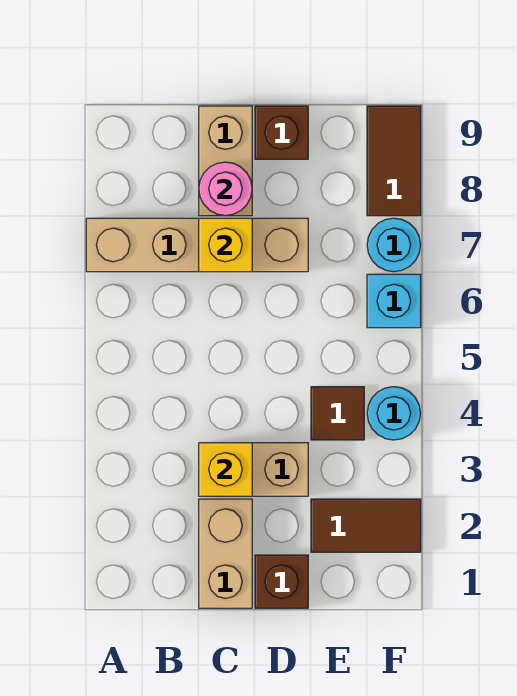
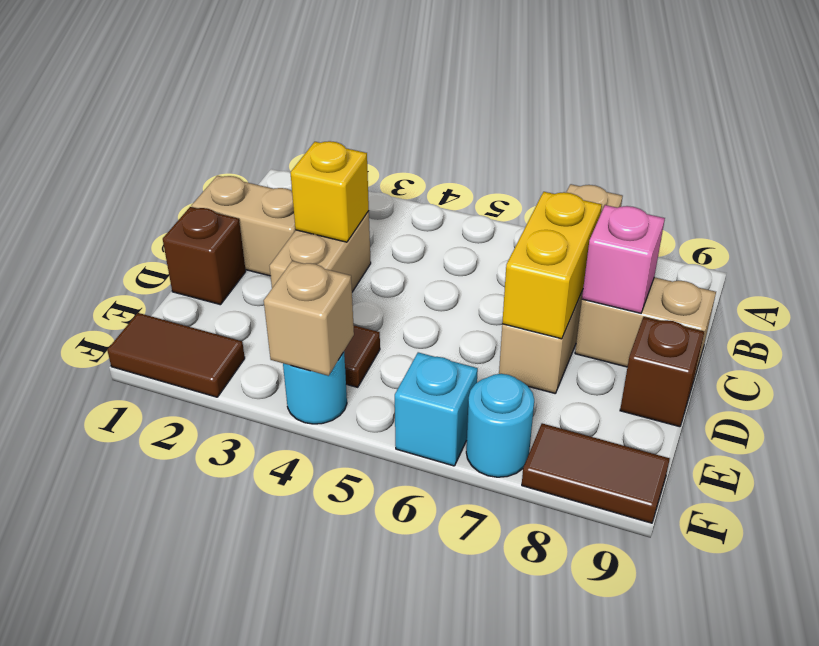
yellow brick C7 level 2 -> yellow brick C7:D7 level 2
pink round brick C8 level 2 -> pink brick C8 level 2
brown tile E2:F2 level 1 -> brown tile F1:F2 level 1
none -> tan brick F4 level 2

